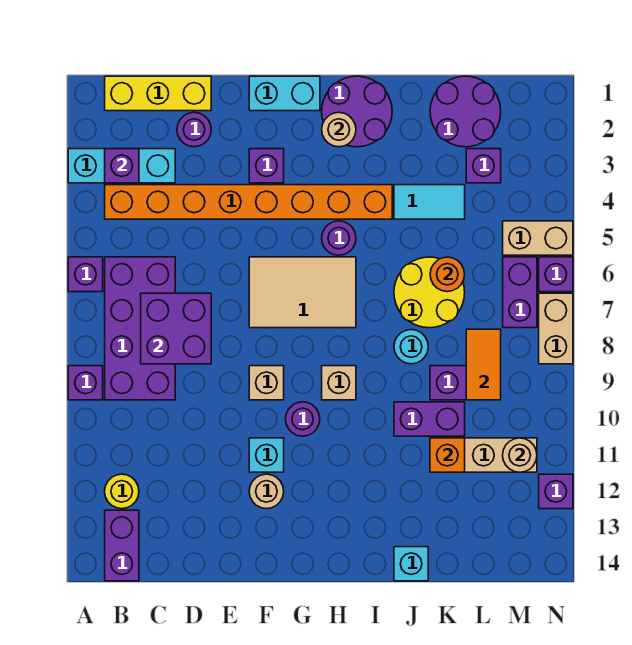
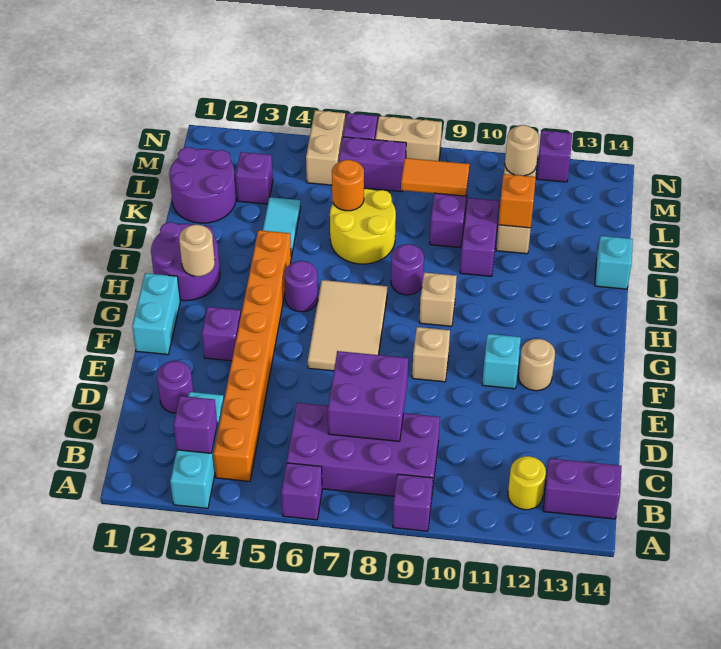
yellow brick B1:D1 level 1 -> none
purple round brick G10 level 1 -> purple round brick I8 level 1
cyan round brick J8 level 1 -> none

